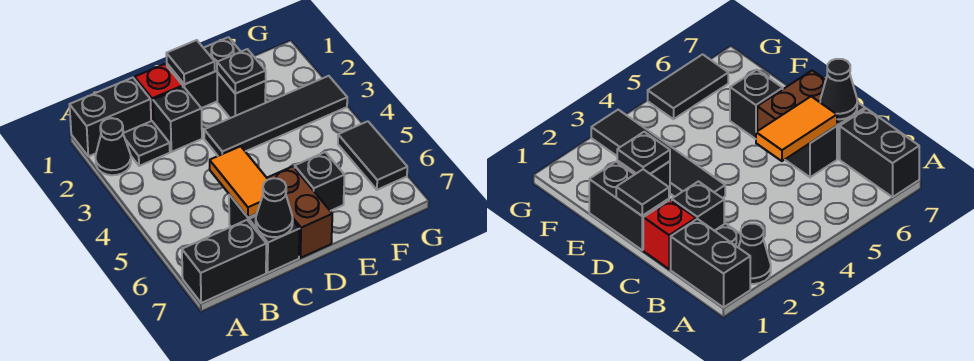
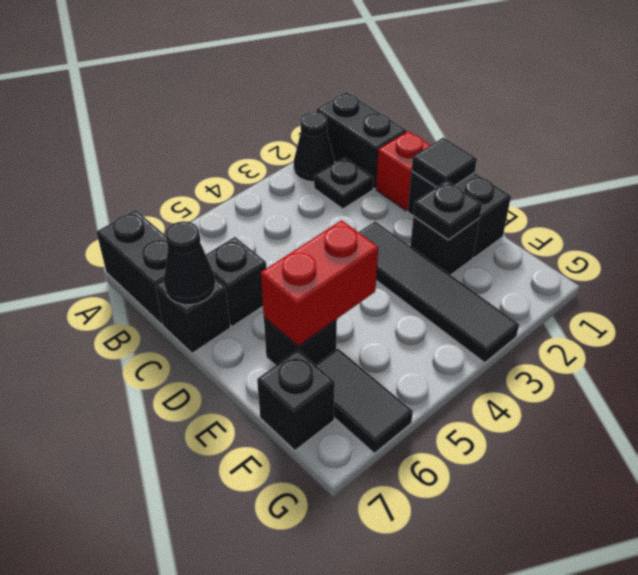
black brick C2 level 1 -> black brick F7 level 1
orange tile C5:C6 level 2 -> none
brown brick D6:D7 level 1 -> none
none -> red brick E5:E6 level 2
black tile G5:G6 level 1 -> black tile F6:G6 level 1

